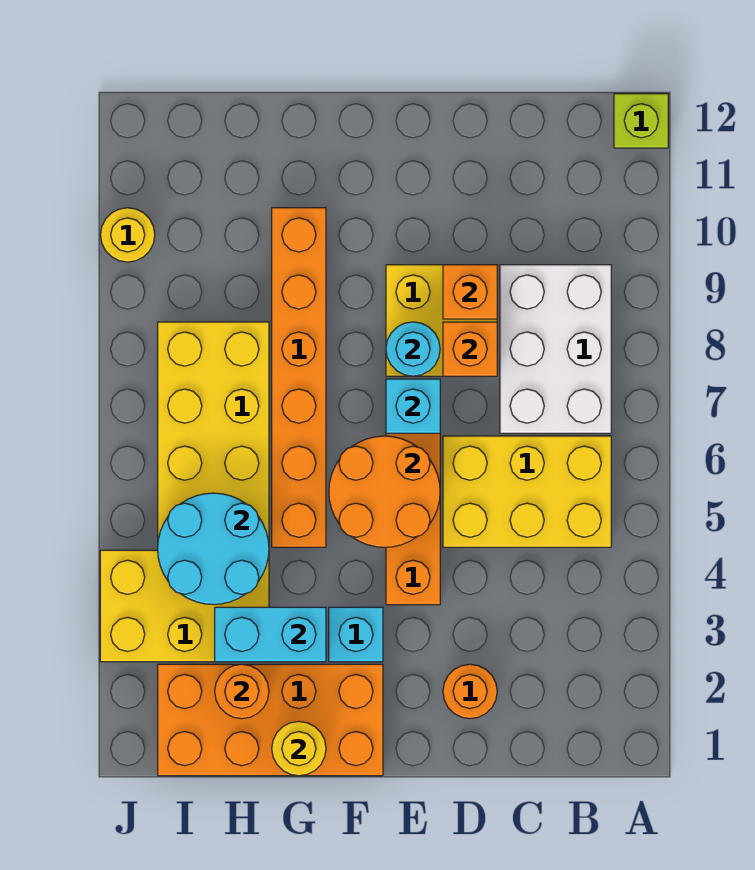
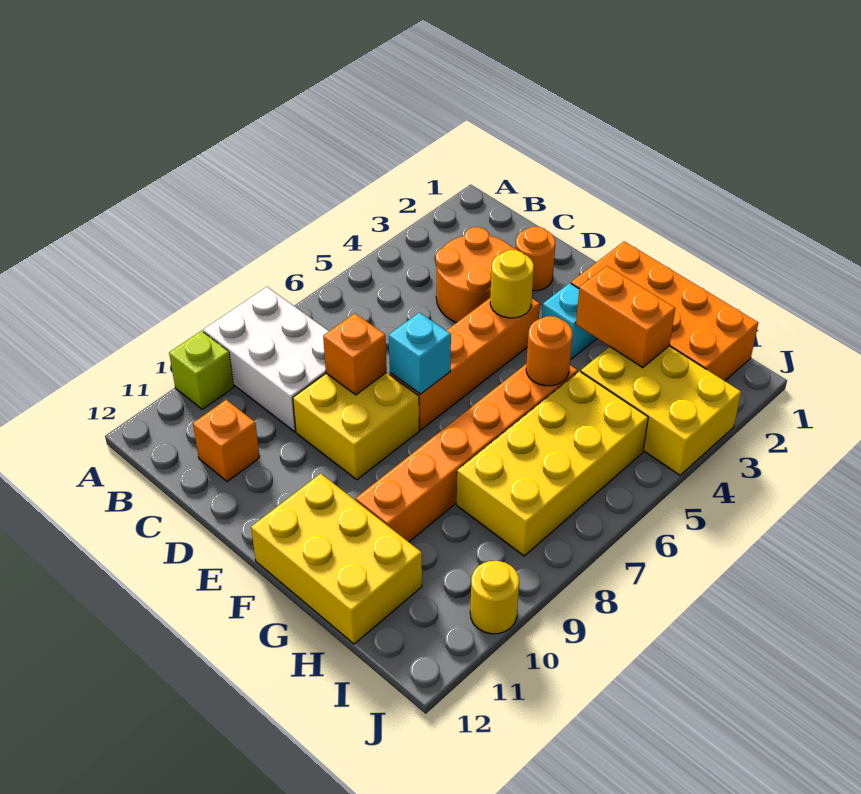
lime brick A12 level 1 -> lime brick A10 level 1
yellow brick B5:D6 level 1 -> yellow brick F11:H12 level 1
white brick B7:C9 level 1 -> white brick A8:C9 level 1
orange brick D9 level 2 -> orange brick C11 level 1
orange round brick E5:F6 level 2 -> orange round brick C3:D4 level 1
cyan round brick E8 level 2 -> none
yellow round brick G1 level 2 -> yellow round brick E4 level 2
cyan brick G3:H3 level 2 -> orange brick G3:H3 level 2
orange round brick H2 level 2 -> orange round brick G5 level 2
cyan round brick H4:I5 level 2 -> none

